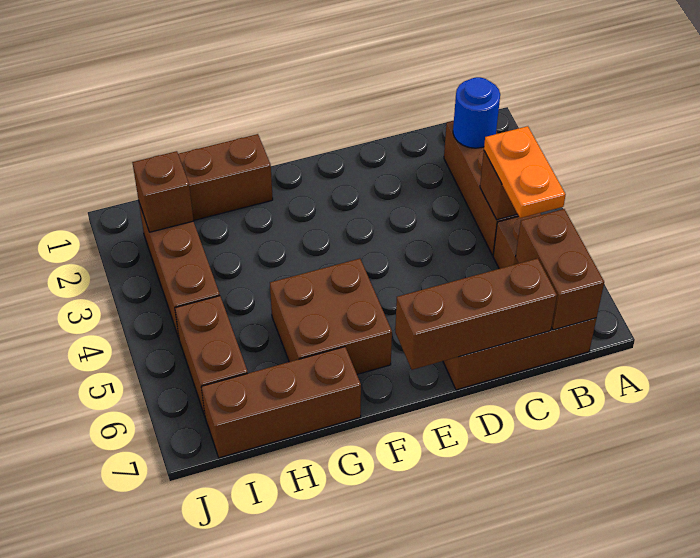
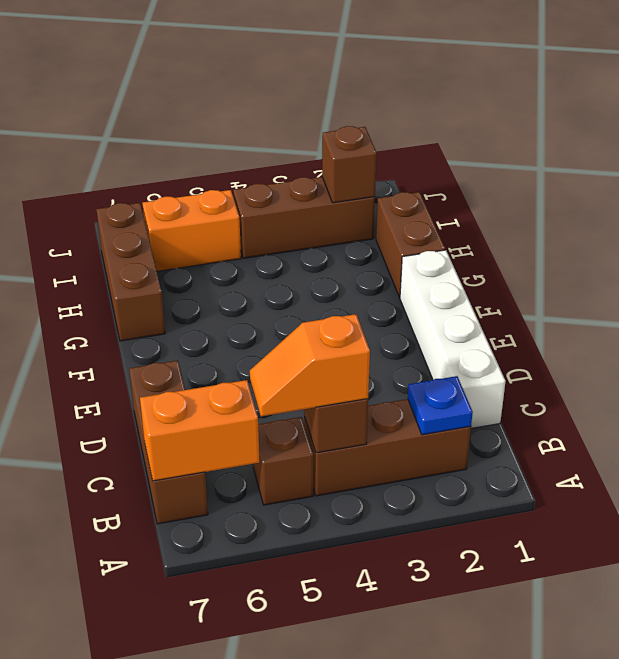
blue round brick B2 level 2 -> blue plate B2 level 2
orange plate B4:B5 level 3 -> orange slope B4:B5 level 3 top 4
brown brick B6:B7 level 2 -> orange brick B6:B7 level 2
none -> white brick C1:F1 level 1
brown brick C7:E7 level 2 -> none
brown brick F5:G6 level 1 -> none
brown brick I5:I6 level 1 -> orange brick I5:I6 level 1

